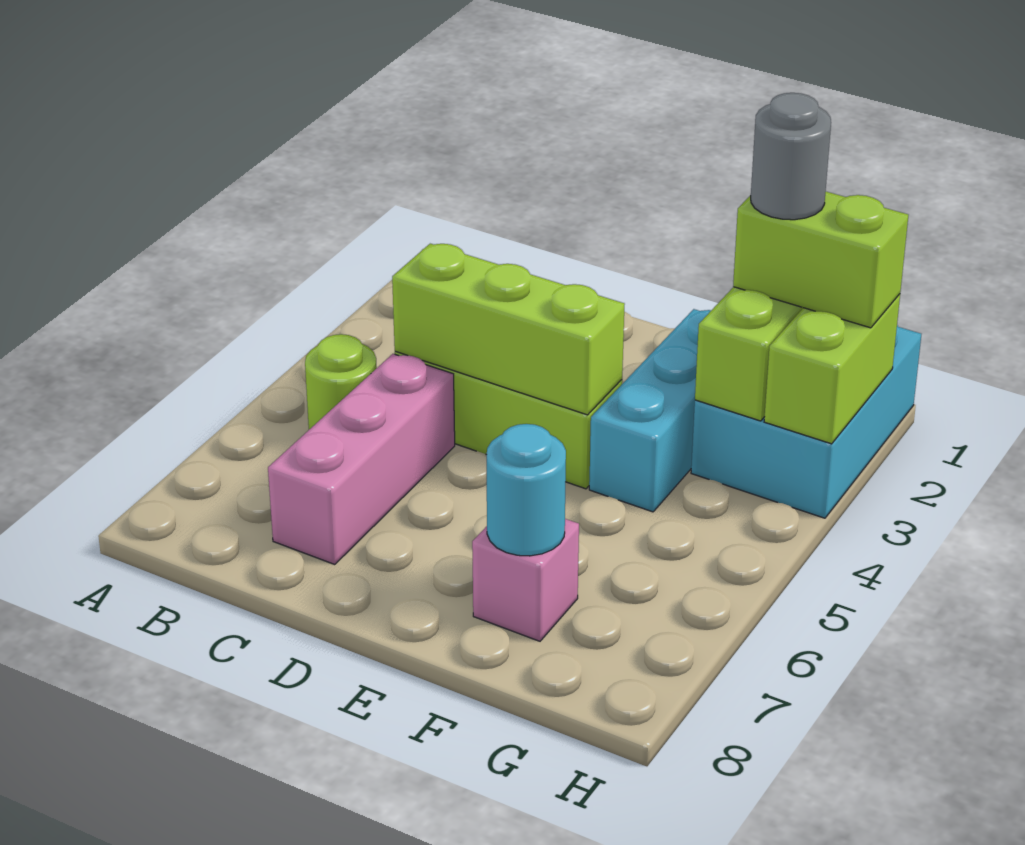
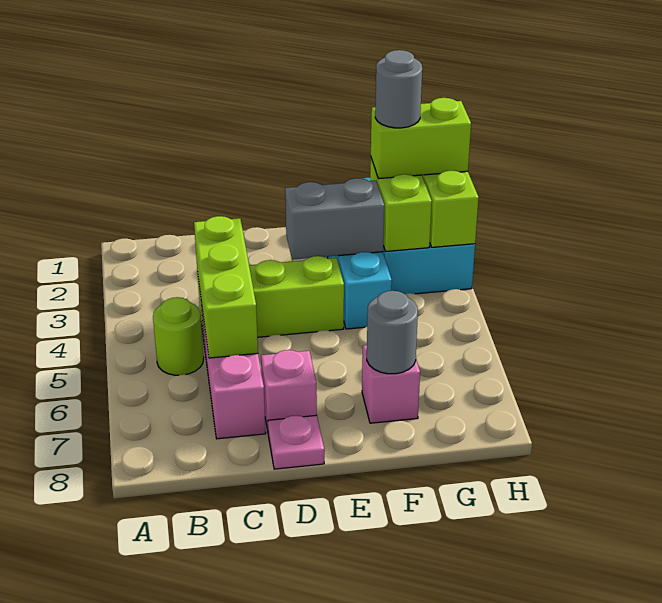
lime brick C4:E4 level 2 -> lime brick C4:C6 level 2
none -> pink brick D7 level 1
none -> pink plate D8 level 1
none -> grey brick E3:F3 level 2
cyan round brick F7 level 2 -> grey round brick F7 level 2

